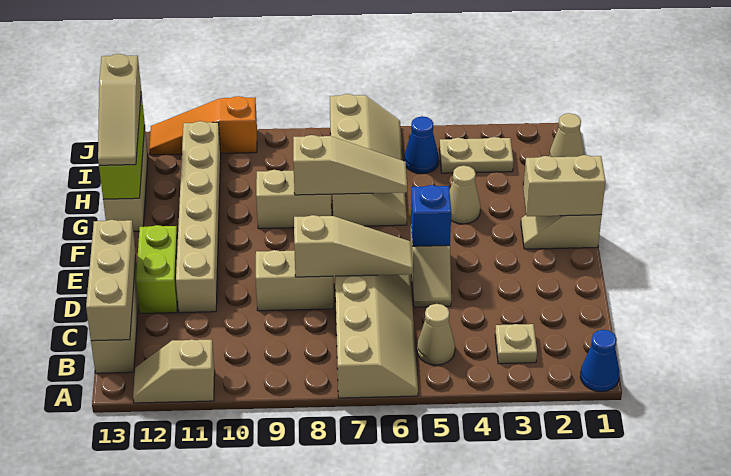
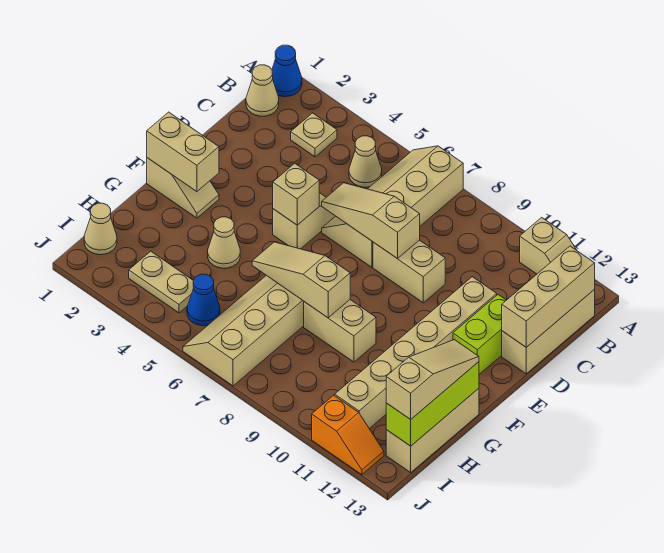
none -> tan cone B1 level 1
blue brick E5 level 2 -> tan brick E5 level 2
orange slope J10:J12 level 1 top 10 -> orange slope J11:J12 level 1 top 11

